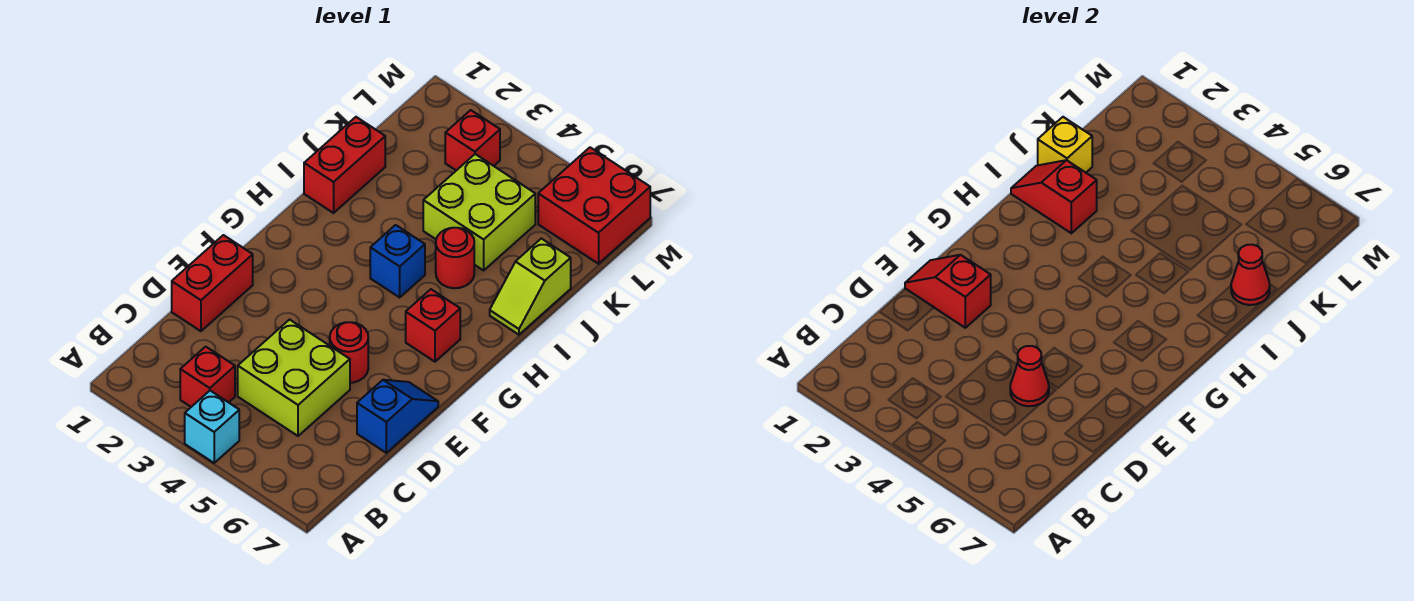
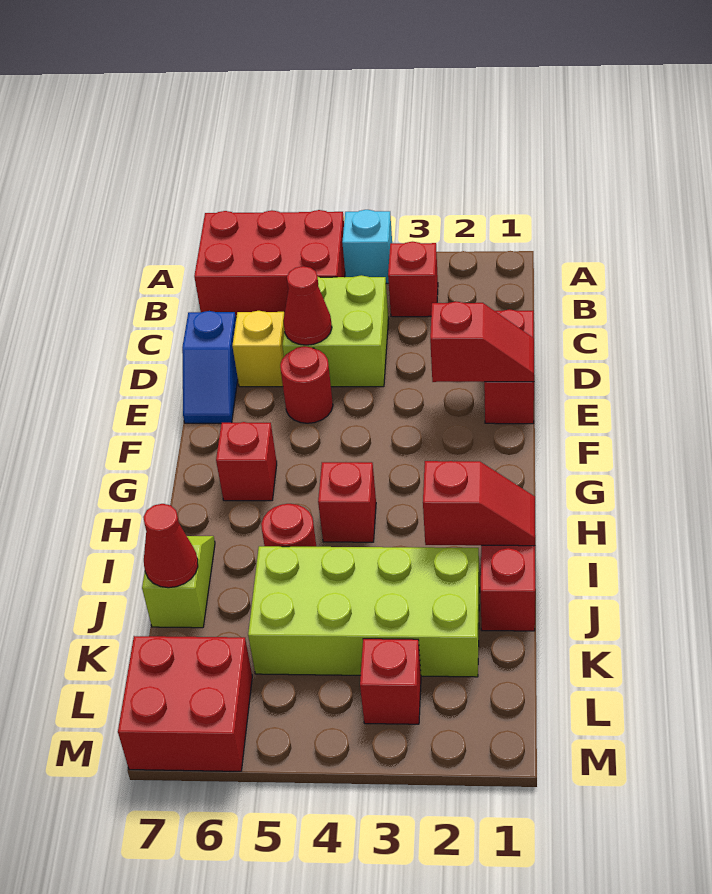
none -> red brick A5:B7 level 1
blue brick H4 level 1 -> red brick H4 level 1
yellow brick J1 level 2 -> yellow brick D6 level 1
lime brick J4:K5 level 1 -> lime brick J2:K5 level 1

